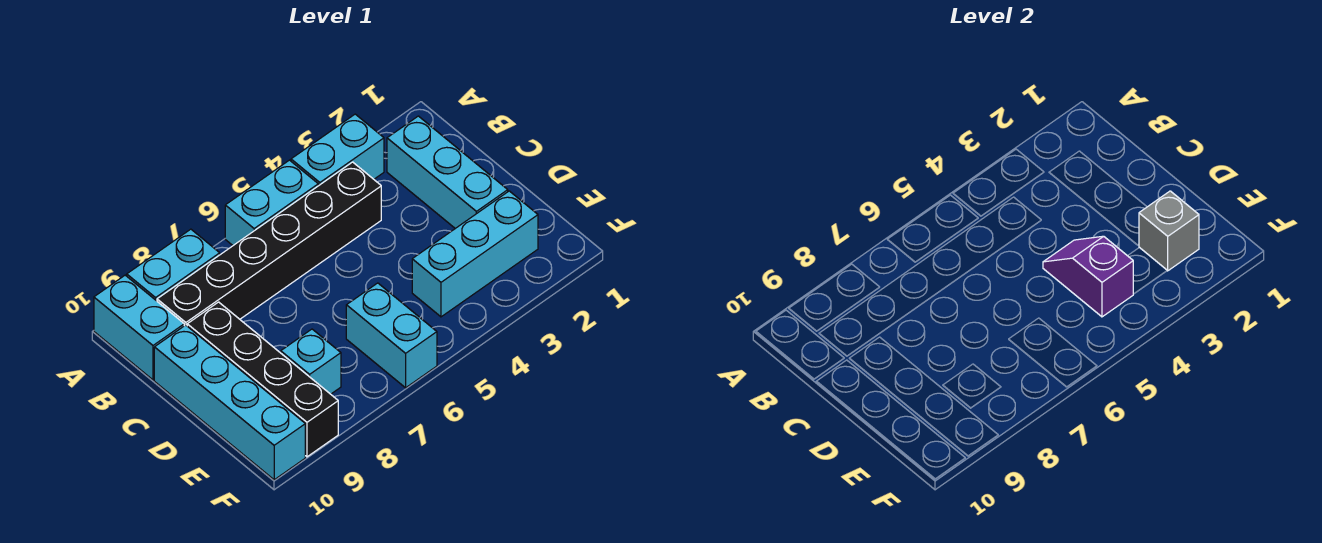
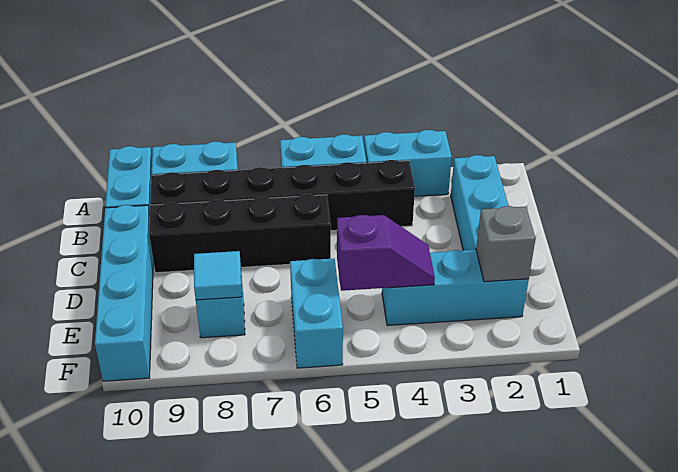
black brick C9:F9 level 1 -> black brick C6:C9 level 1
purple slope D4:E4 level 2 top E -> purple slope E4:E5 level 2 top 5
none -> cyan tile E8 level 2

